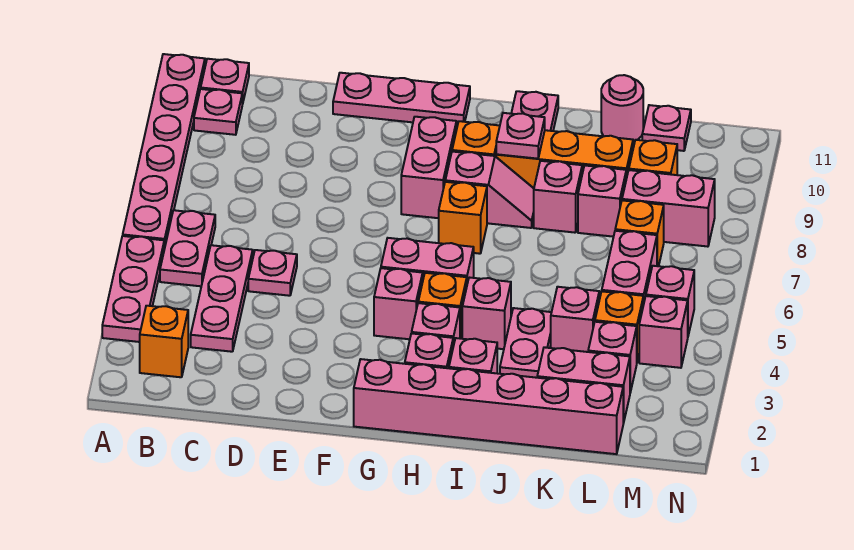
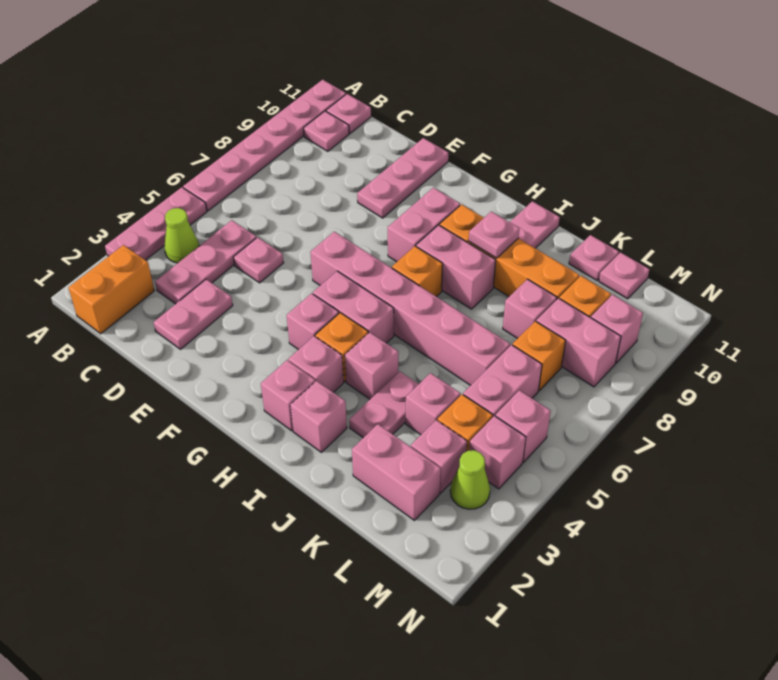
orange brick B2 level 1 -> orange brick B1:B2 level 1
none -> lime cone B4 level 1
pink plate B5:B6 level 1 -> pink plate D2:D3 level 1
pink plate E11:G11 level 1 -> pink plate E9:E11 level 1
pink brick G1:L1 level 1 -> pink brick F6:K6 level 1
pink slope H8:I8 level 1 top H -> pink brick H8:I8 level 1
pink brick J8 level 1 -> pink brick M9 level 1
pink round brick K11 level 1 -> pink plate K11 level 1
none -> lime cone M3 level 1

